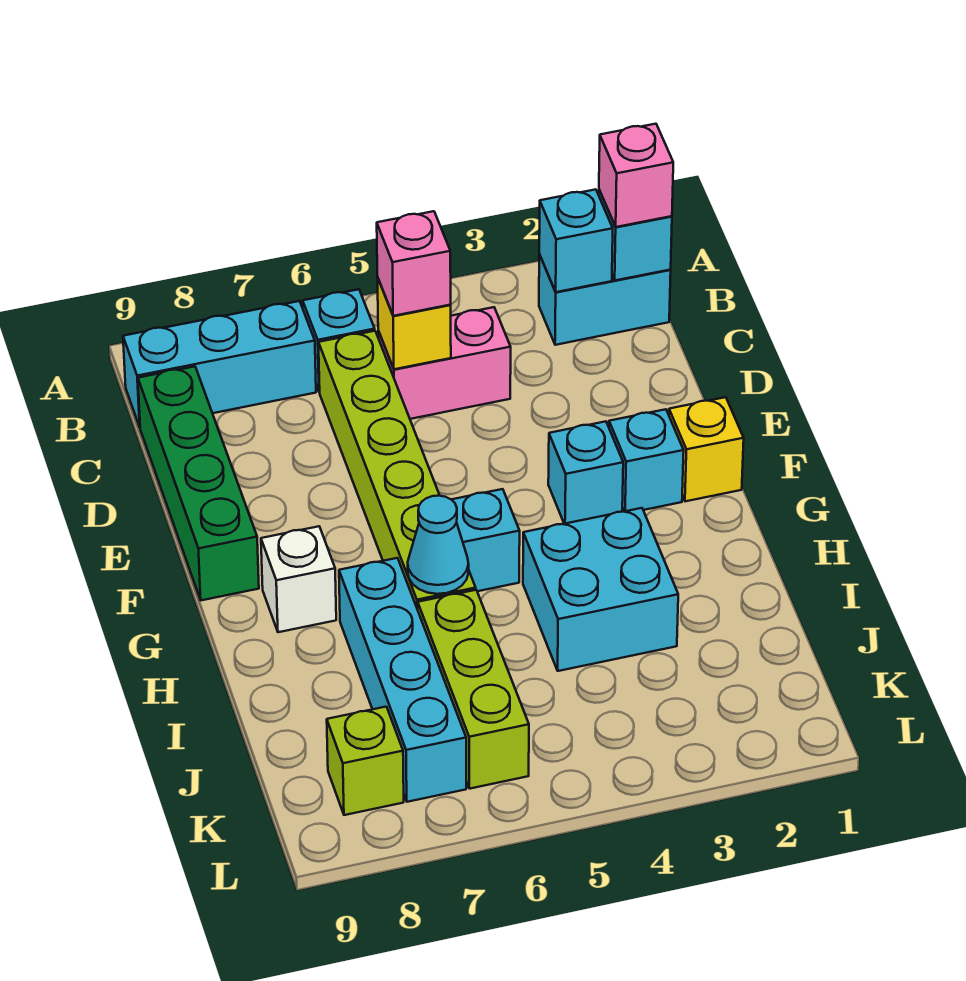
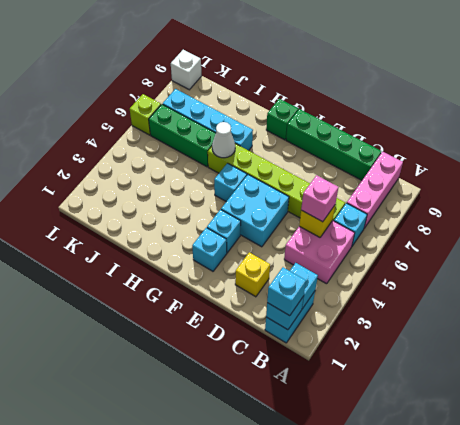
pink brick B1 level 3 -> cyan brick B1 level 3
cyan brick B7:B9 level 1 -> pink brick B7:B9 level 1
pink brick C4:C5 level 1 -> pink brick B4:C5 level 1
yellow brick F1 level 1 -> yellow brick D2 level 1
white brick G8 level 1 -> white brick L9 level 1
none -> green brick G9 level 1
cyan brick H3:I4 level 1 -> cyan brick E4:F5 level 1
cyan cone H6 level 2 -> white cone H6 level 2
lime brick I6:K6 level 1 -> green brick I6:K6 level 1
lime brick K8 level 1 -> lime brick L6 level 1

